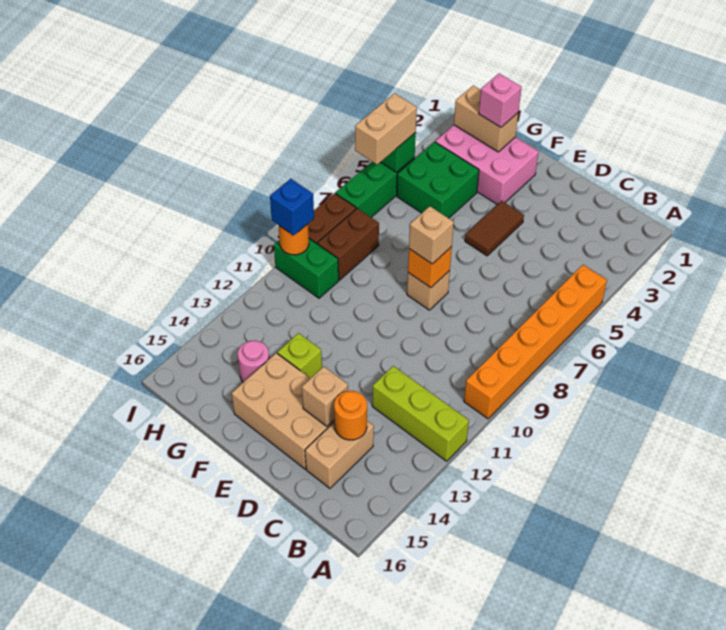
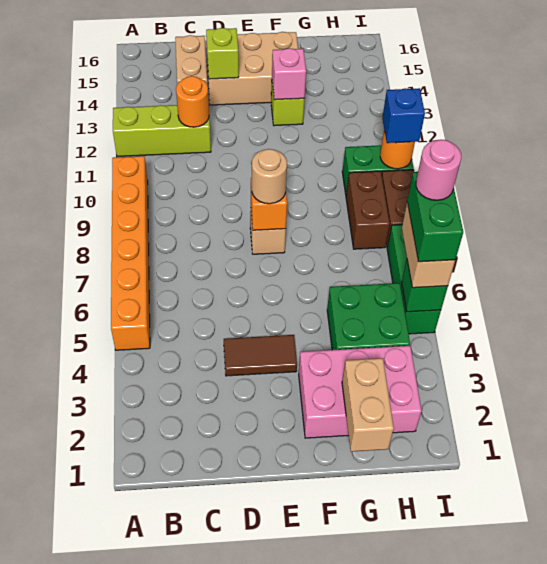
orange round brick C14 level 2 -> orange round brick C12 level 2
tan brick D14 level 2 -> lime brick D14 level 2
brown tile E4:E5 level 1 -> brown tile D4:E4 level 1
tan brick E8 level 3 -> tan round brick E8 level 3
tan brick G2:H2 level 2 -> tan brick G1:G2 level 2
pink brick G2 level 3 -> pink brick F13 level 2
pink round brick G14 level 1 -> pink round brick I6 level 5
none -> green brick I5:I6 level 4

